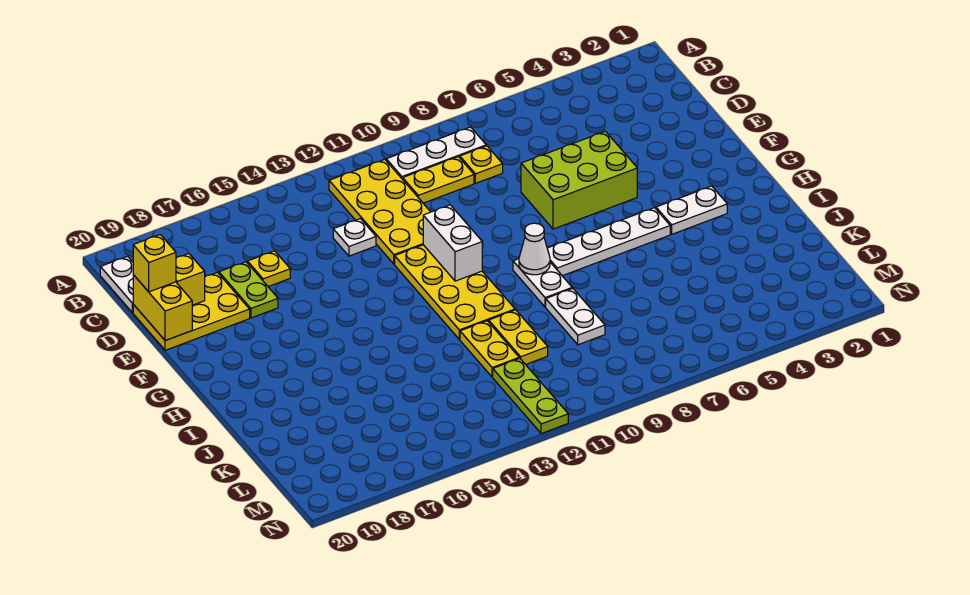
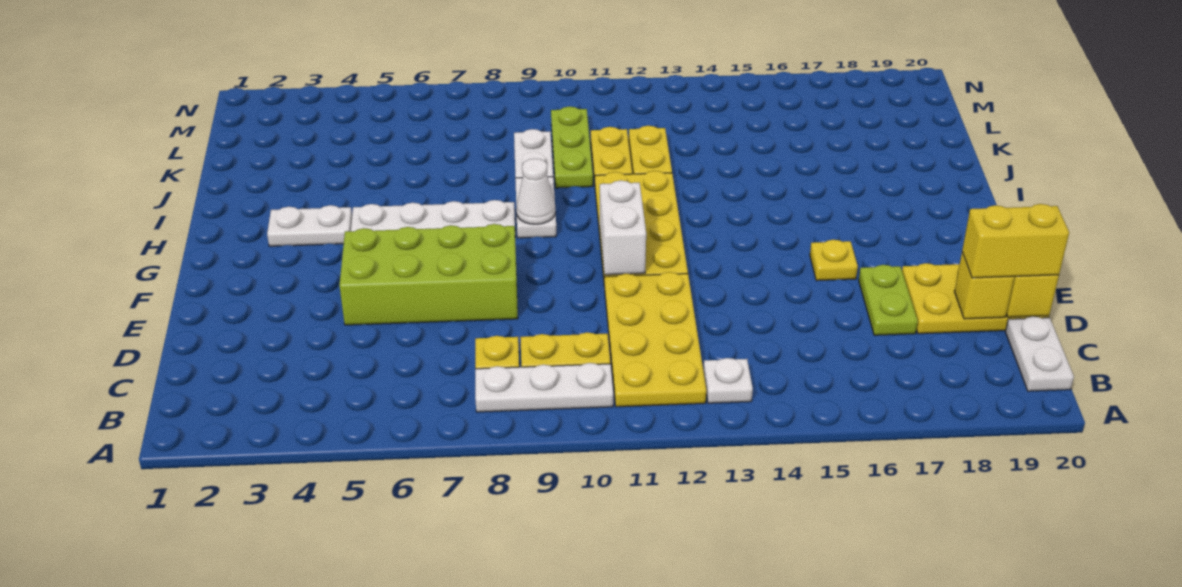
white plate D13 level 1 -> white plate B13 level 1
yellow plate D16 level 1 -> yellow plate F16 level 1
yellow brick D20 level 3 -> yellow brick D19:D20 level 3
lime brick E5:F7 level 1 -> lime brick E5:F8 level 1
lime plate L12:N12 level 1 -> lime plate J10:L10 level 1

